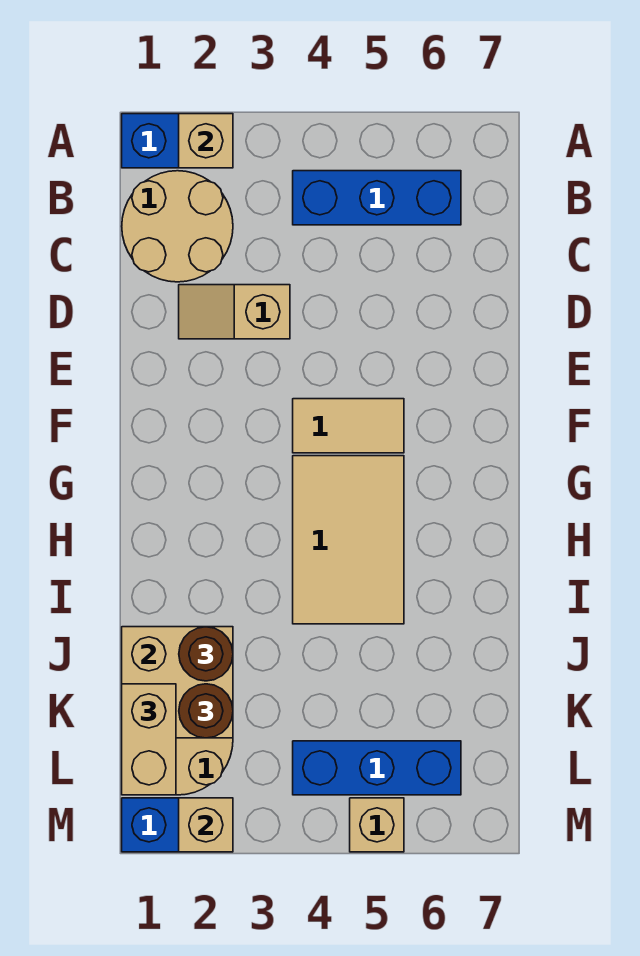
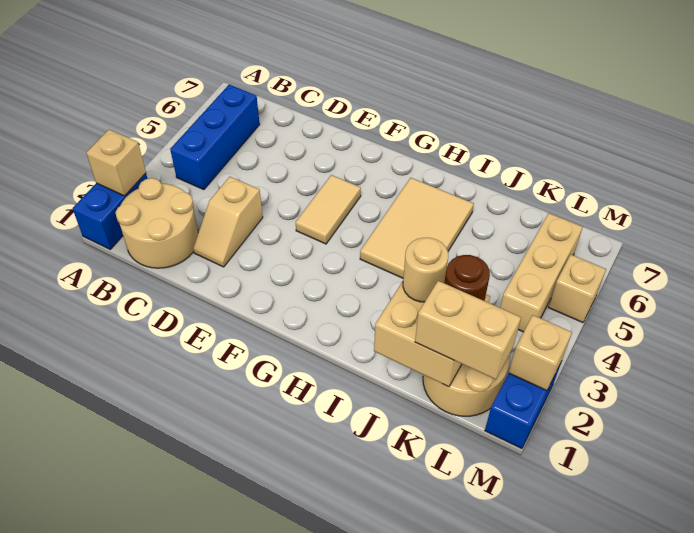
tan tile G4:I5 level 1 -> tan tile H4:I6 level 1
brown round brick J2 level 3 -> tan round brick J2 level 3
blue brick L4:L6 level 1 -> tan brick L4:L6 level 1

